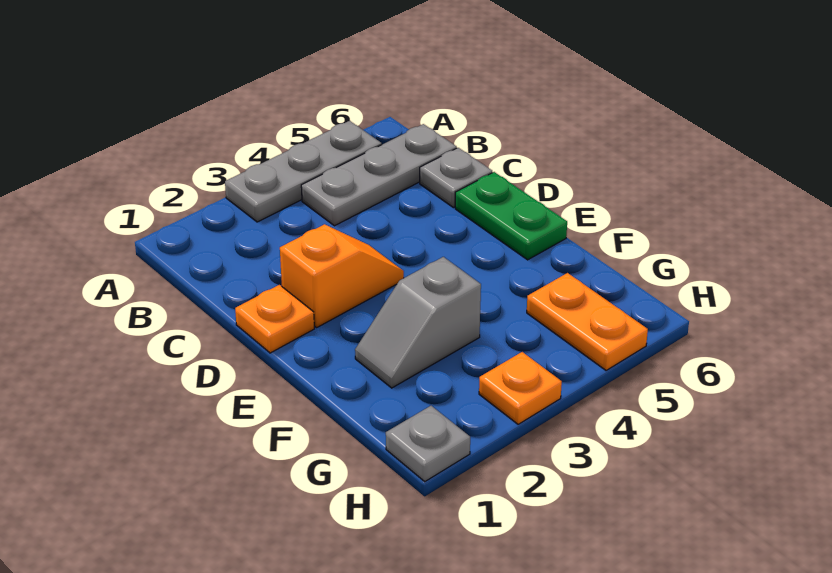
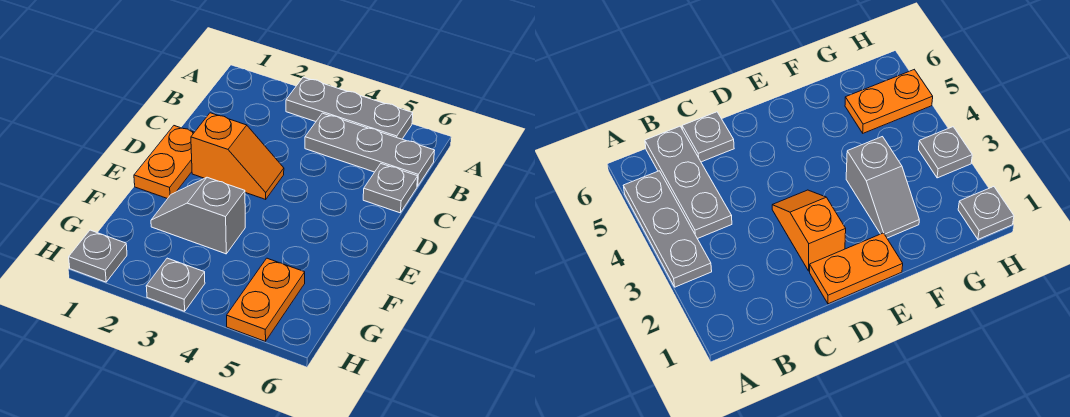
orange plate D1 level 1 -> orange plate D1:E1 level 1
green plate D6:E6 level 1 -> none
orange plate H3 level 1 -> grey plate H3 level 1

